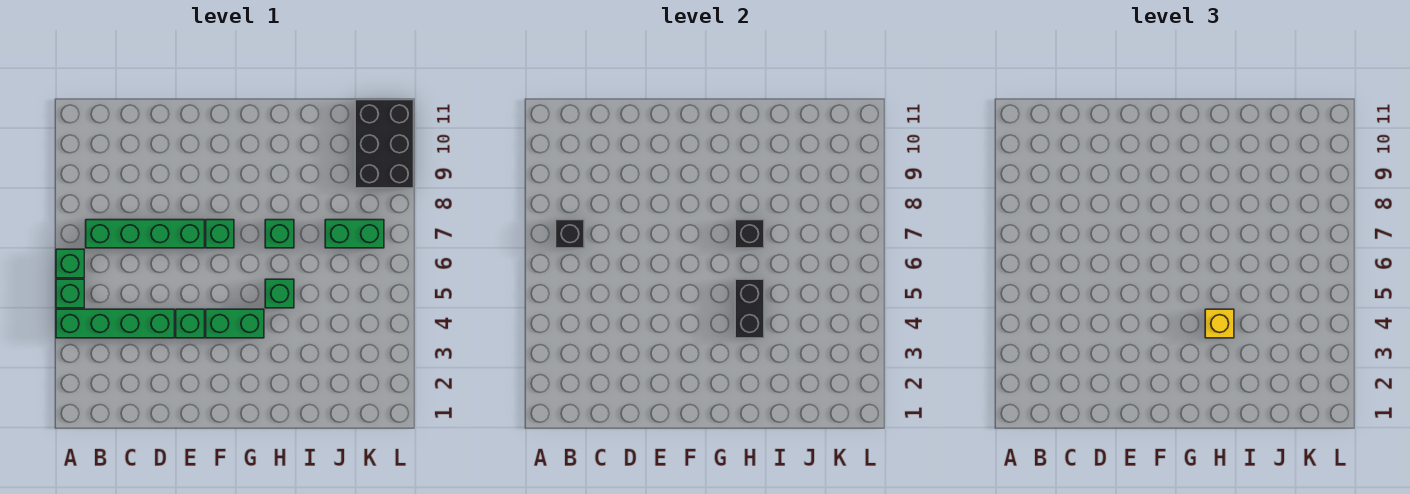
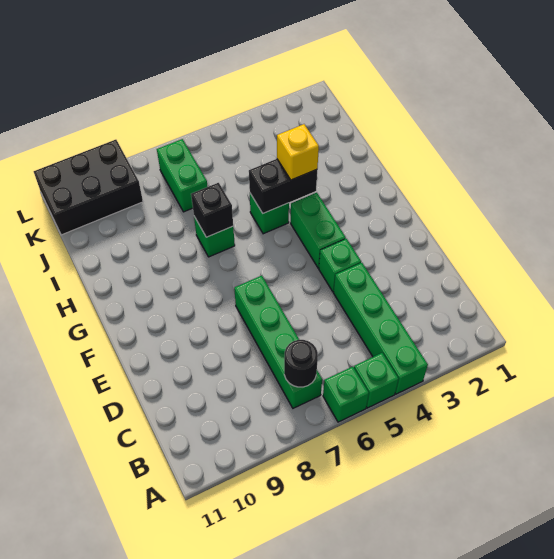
black brick B7 level 2 -> black round brick B7 level 2
green brick F7 level 1 -> none

